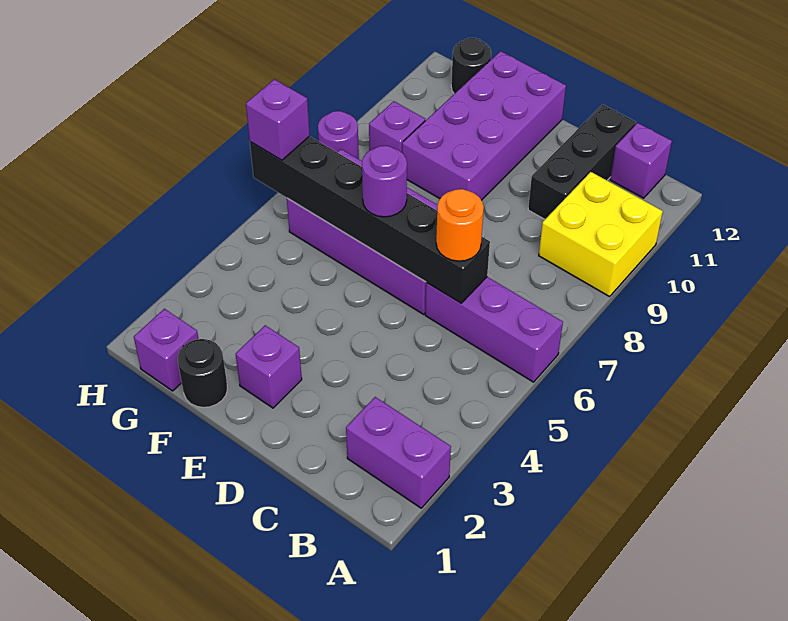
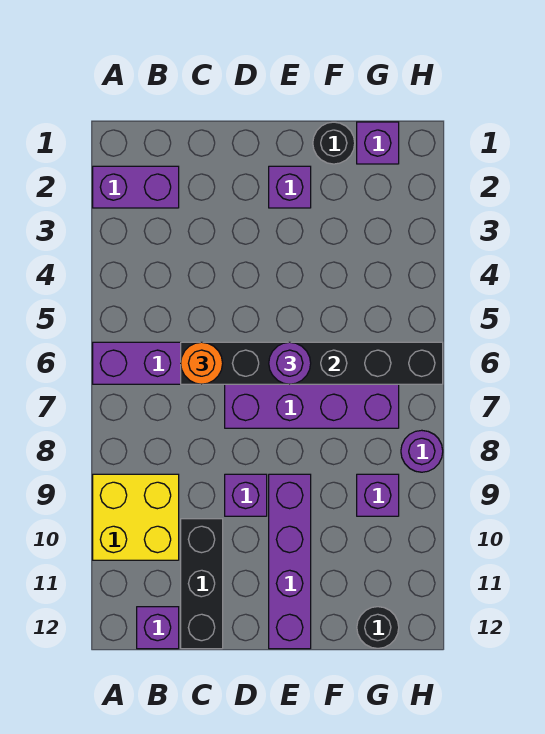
purple brick E9:F12 level 1 -> purple brick E9:E12 level 1
purple brick H6 level 3 -> purple brick D9 level 1

